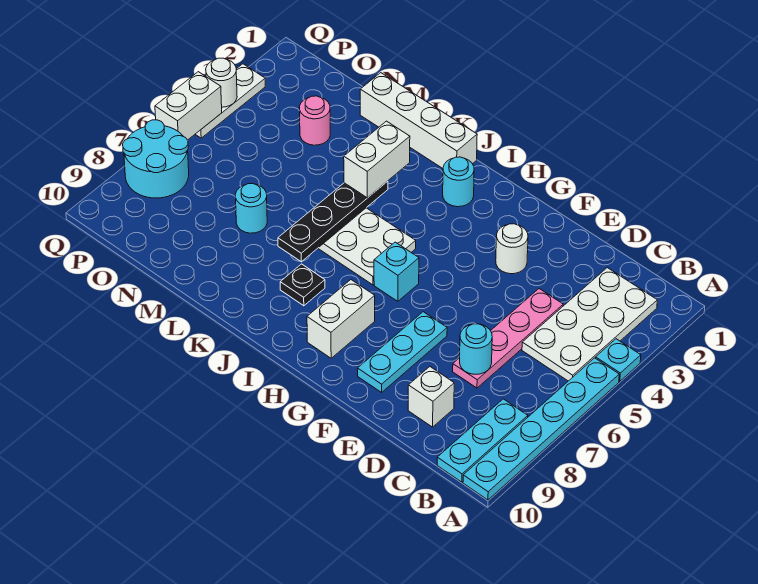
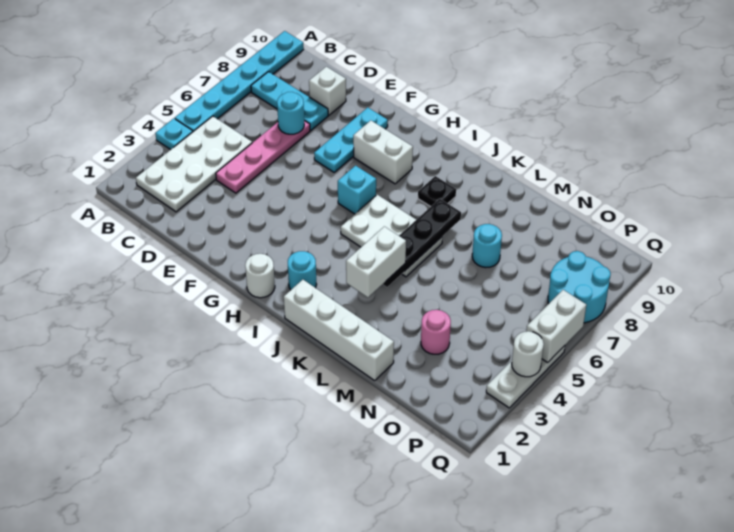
cyan plate B8:B10 level 1 -> cyan plate B8:D8 level 1
white round brick F3 level 1 -> white round brick H1 level 1
white brick H8:H9 level 1 -> white brick G8:H8 level 1

